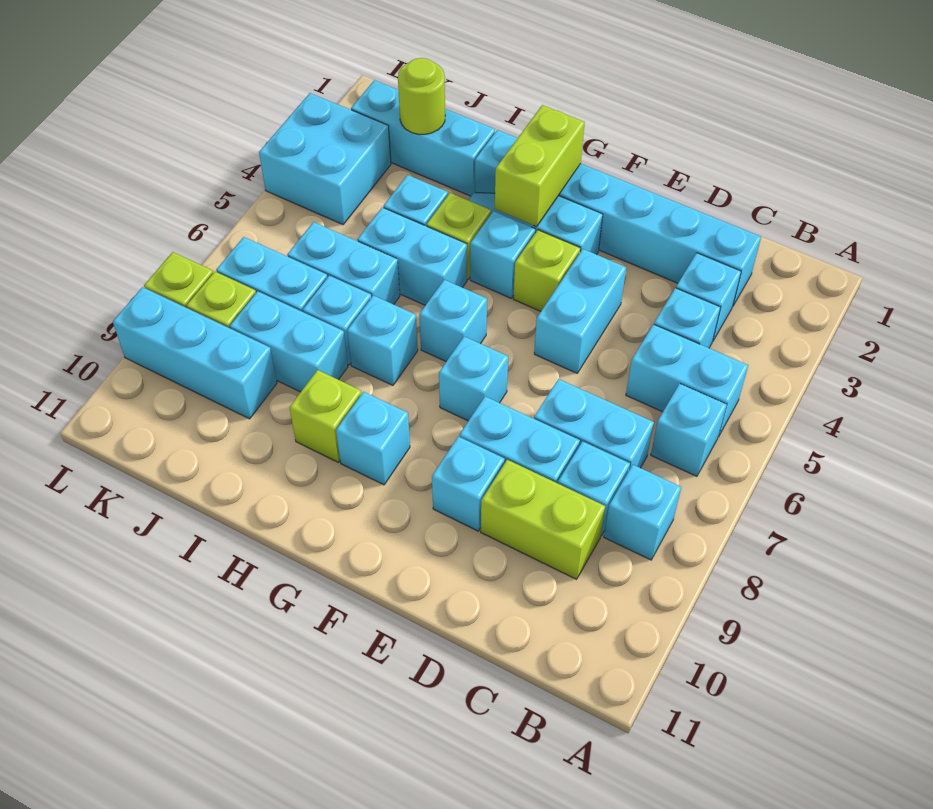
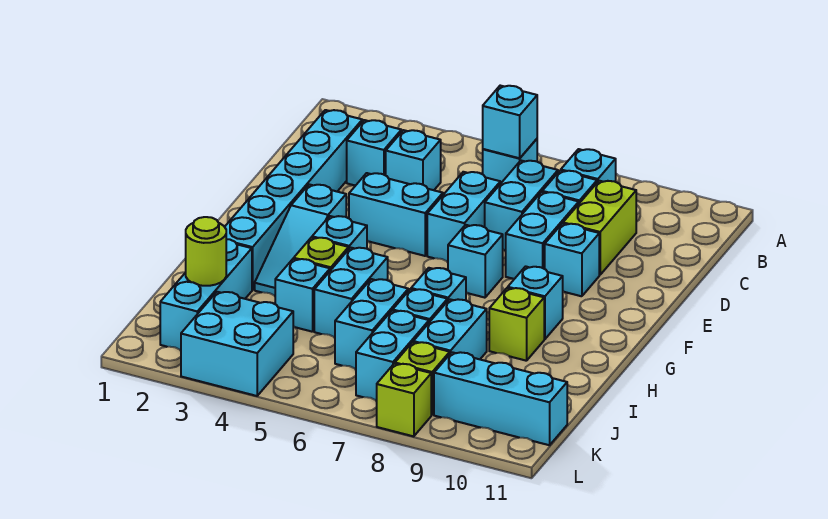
cyan brick B5:C5 level 1 -> cyan brick D6:E6 level 1
lime brick F4 level 1 -> none
lime brick G2:G3 level 2 -> none
cyan brick G6 level 1 -> cyan brick B6 level 2
cyan brick J9:L9 level 1 -> cyan brick K9:K11 level 1

